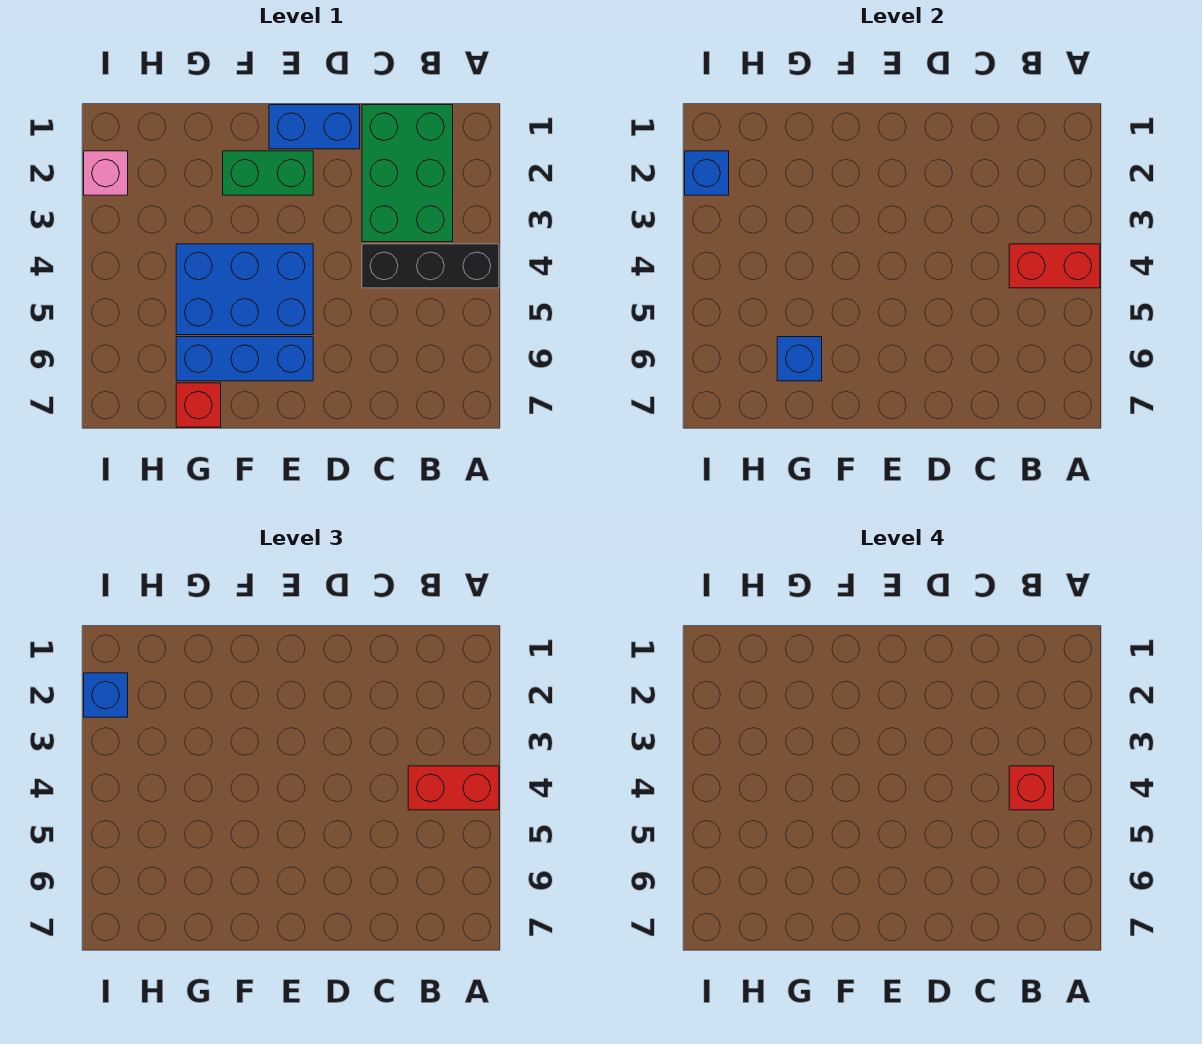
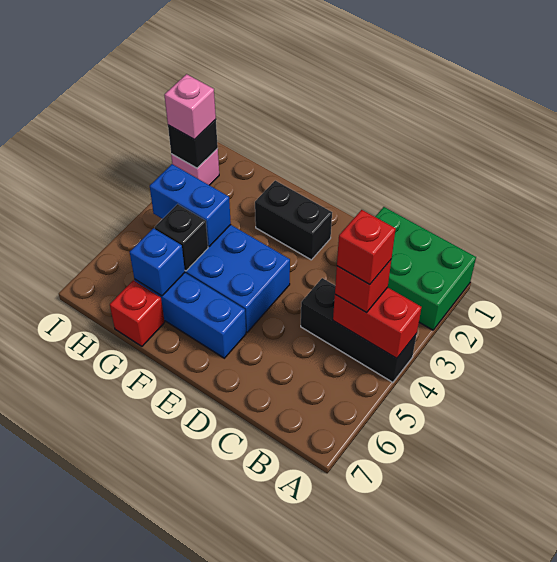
red brick A4:B4 level 3 -> red brick B4 level 3
green brick B1:C3 level 1 -> green brick A1:C2 level 1
blue brick D1:E1 level 1 -> blue brick G4:H4 level 2
green brick E2:F2 level 1 -> black brick E2:F2 level 1
none -> black brick G5 level 2
blue brick I2 level 2 -> black brick I2 level 2
blue brick I2 level 3 -> pink brick I2 level 3

